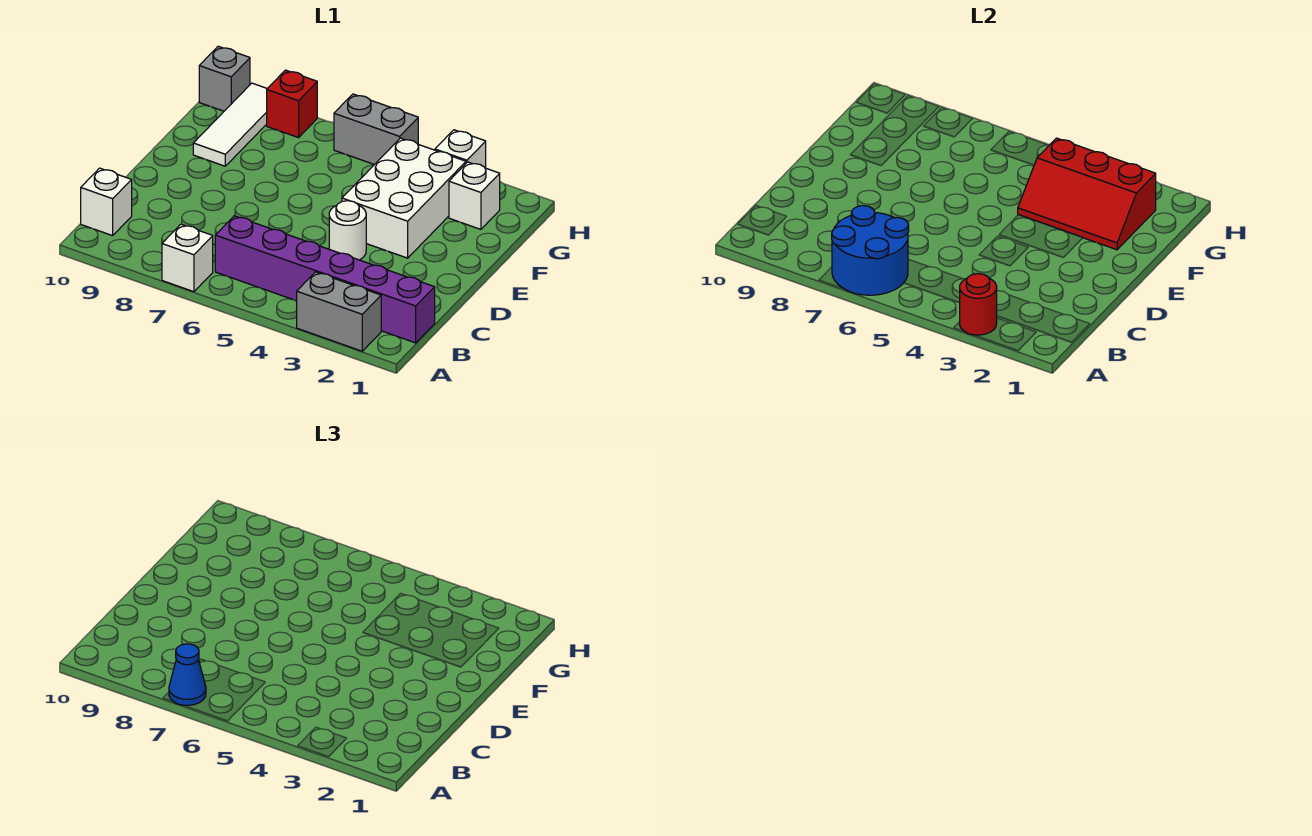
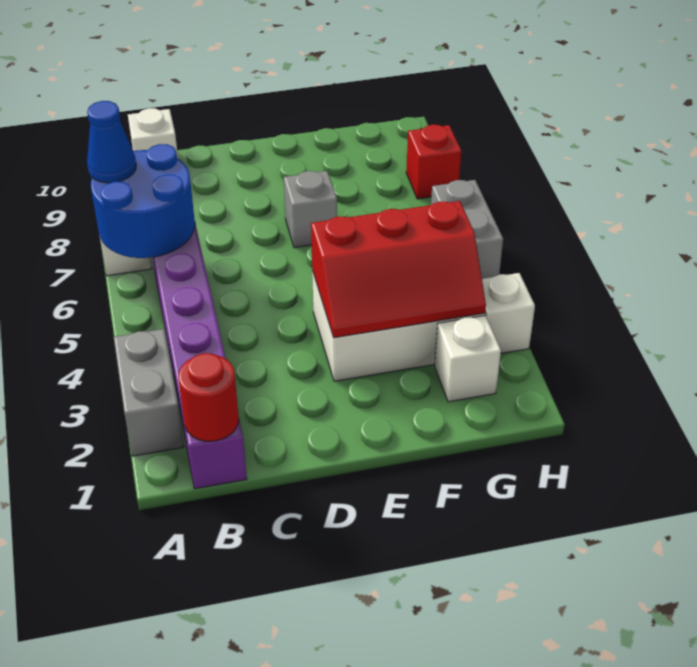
red round brick A3 level 2 -> red round brick B1 level 2
white round brick D4 level 1 -> none
red slope F2:G4 level 2 top G -> red slope E3:G4 level 2 top 4
white tile F9:H9 level 1 -> none
grey brick H10 level 1 -> grey brick E7 level 1

